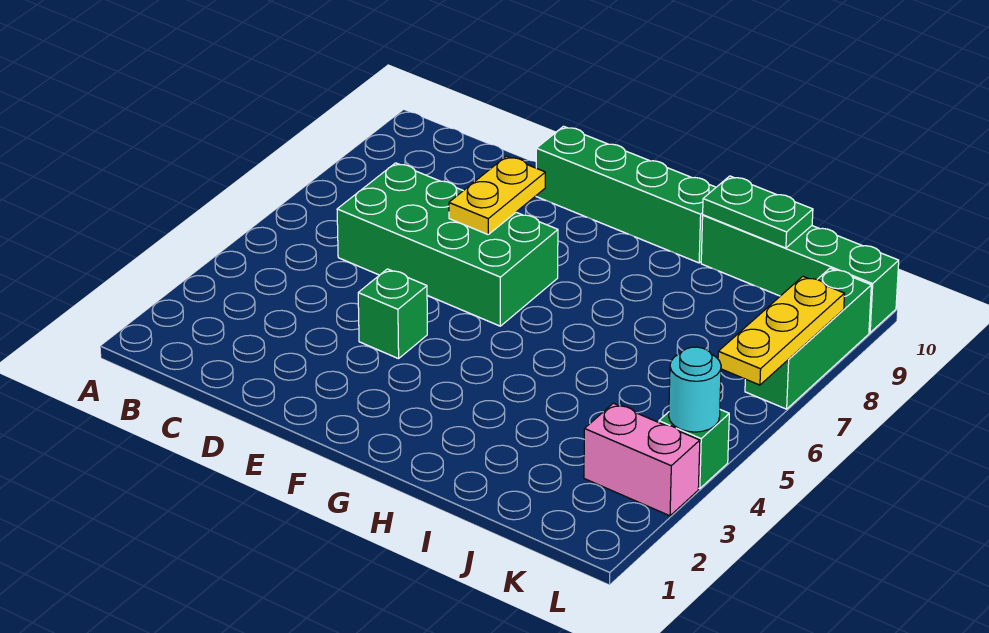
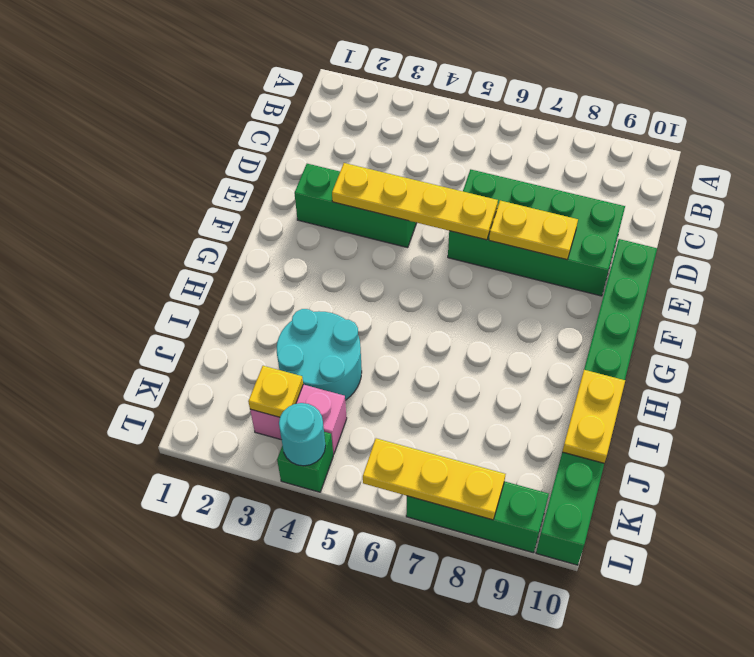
green brick C6:F7 level 1 -> green brick D6:E9 level 1
none -> yellow plate E3:E6 level 2
green brick E4 level 1 -> green brick E2:E4 level 1
none -> cyan round brick I3:J4 level 1
green plate I10:J10 level 2 -> yellow plate I10:J10 level 2
pink brick K3:L3 level 1 -> pink brick K3:K4 level 1
none -> yellow plate K3 level 2

